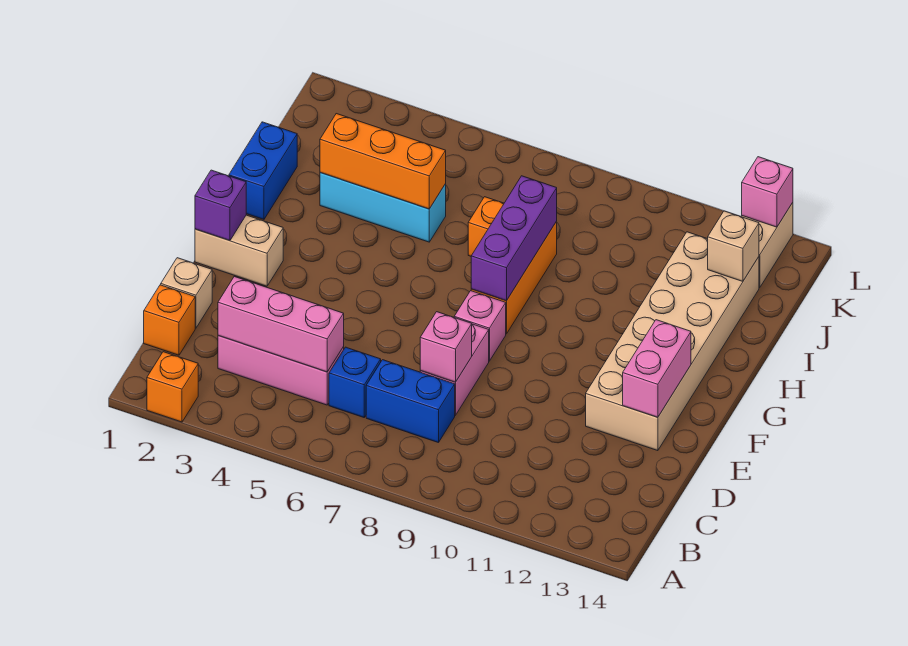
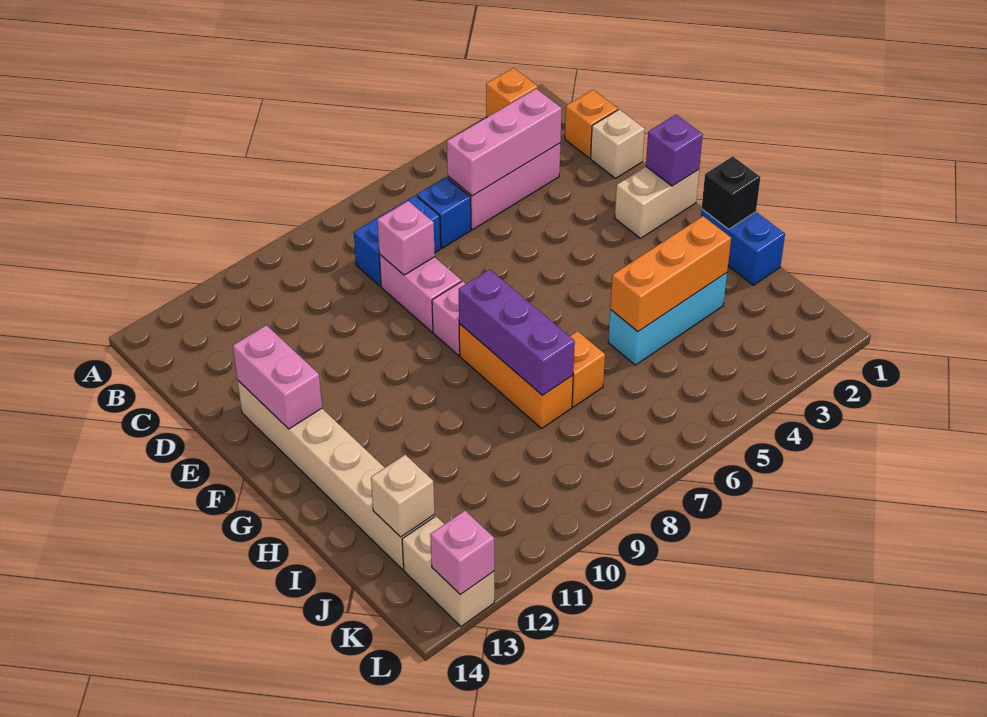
tan brick E12:J13 level 1 -> tan brick E13:J13 level 1
none -> black brick H1 level 2

